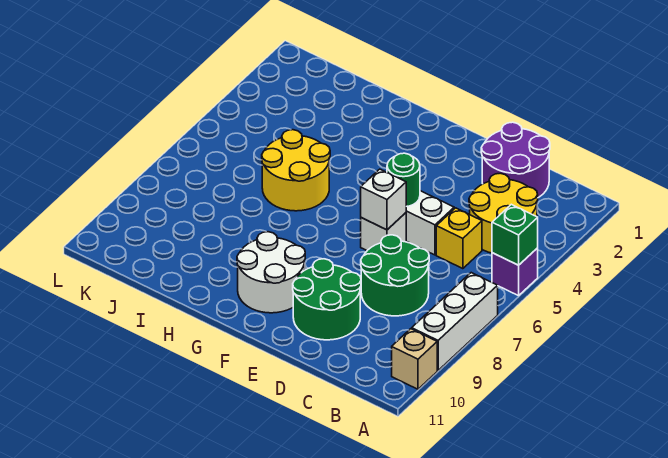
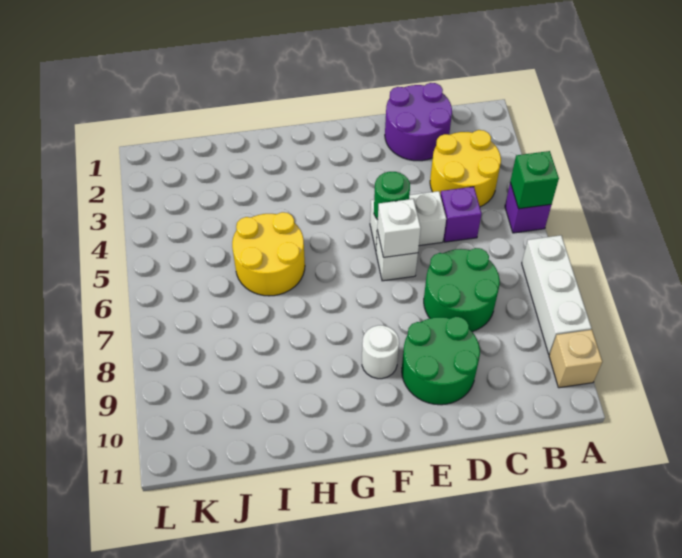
yellow brick C5 level 1 -> purple brick C5 level 1
white round brick F9:G10 level 1 -> white round brick F9 level 1

